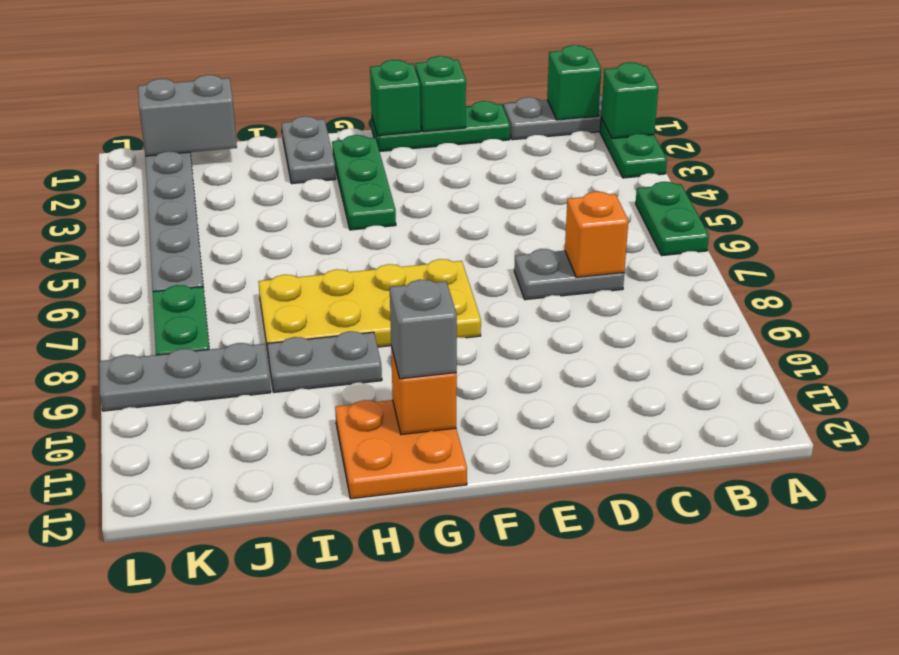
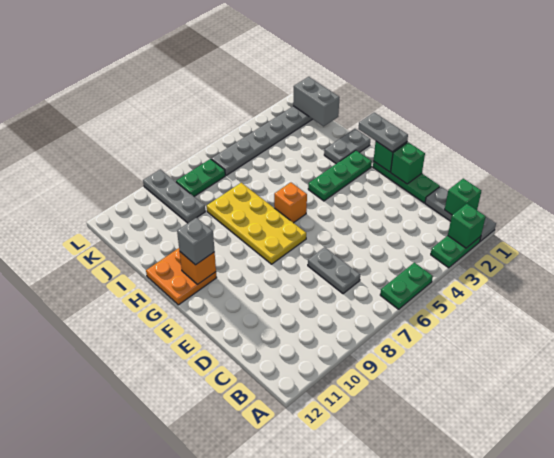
orange brick C7 level 2 -> orange brick G6 level 1
grey plate H9:I9 level 1 -> grey plate F1:G1 level 3

